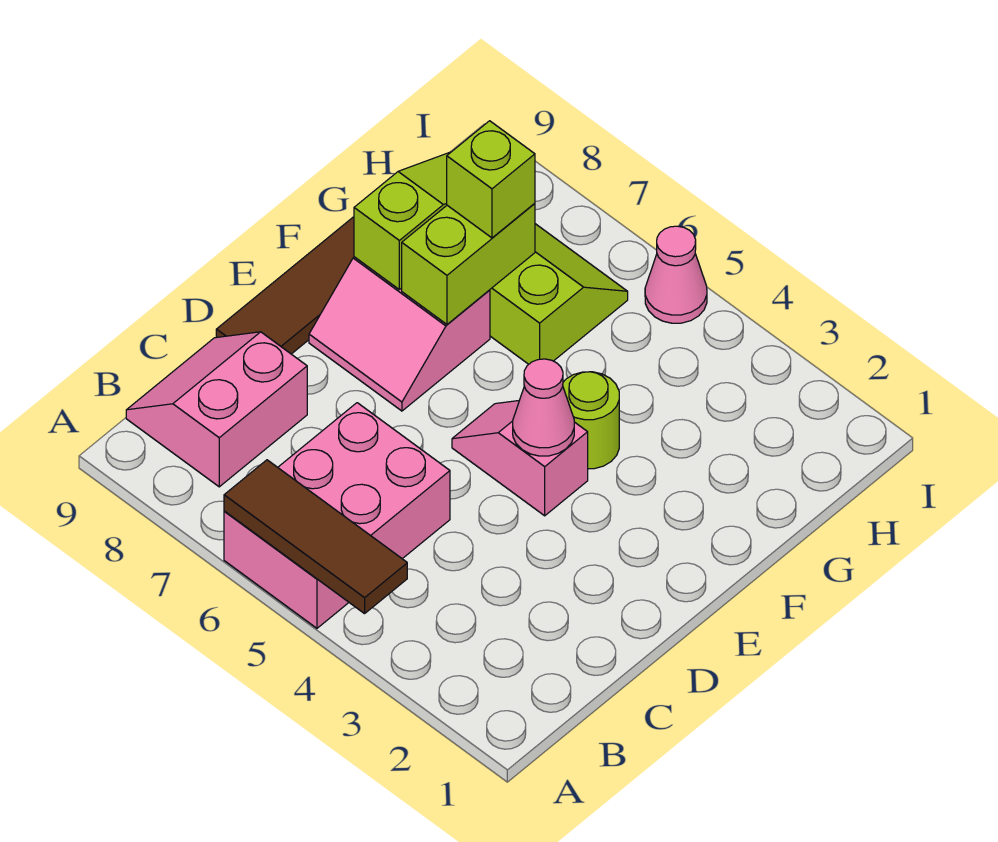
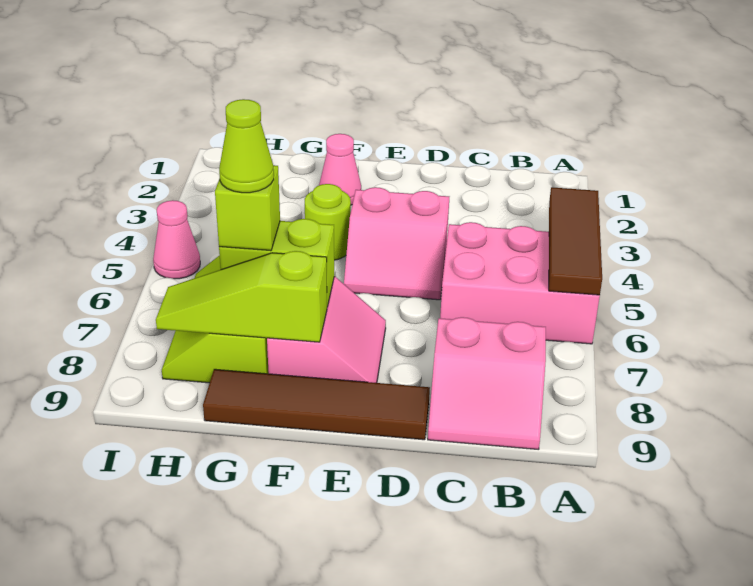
pink slope E4:E5 level 1 top 4 -> pink slope D4:E5 level 1 top 4
pink cone E4 level 2 -> pink cone F2 level 1
none -> lime cone G7 level 4

